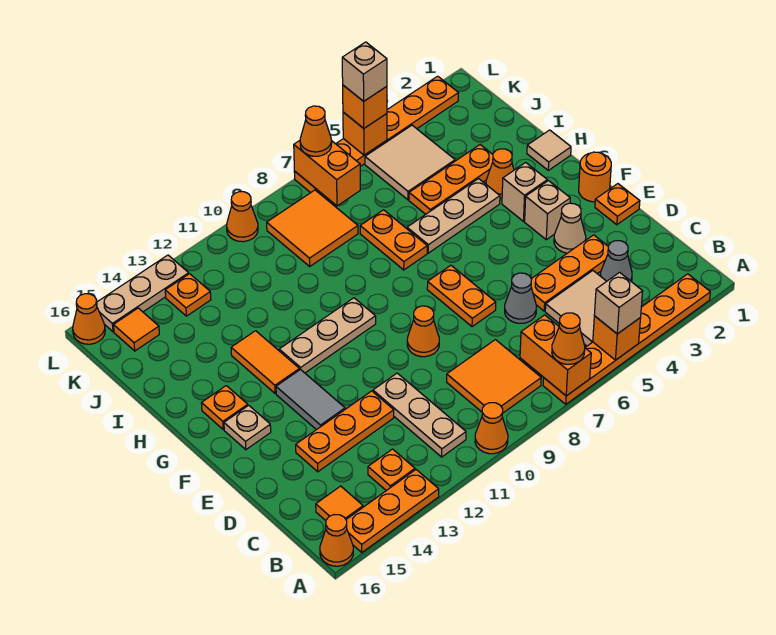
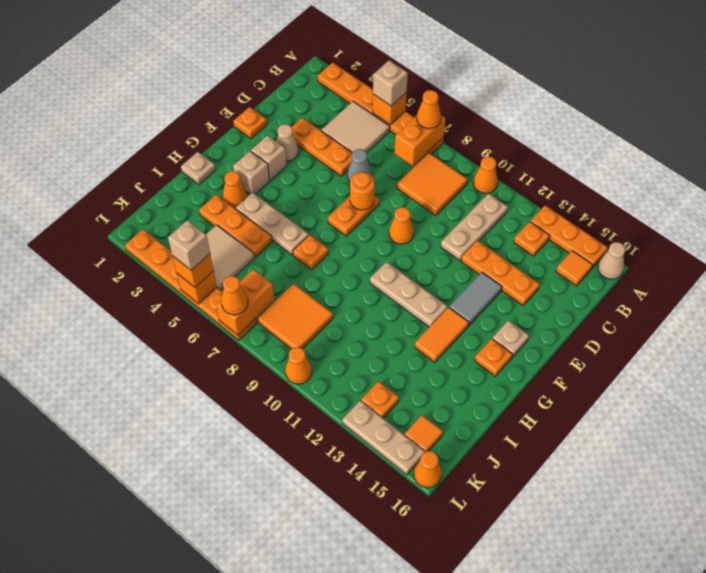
orange cone A16 level 1 -> tan cone A16 level 1
grey cone C3 level 1 -> none
orange round brick F1 level 1 -> orange round brick E7 level 2
tan tile H1 level 1 -> tan plate H1 level 1
orange plate H7:I7 level 1 -> orange plate H7 level 1

